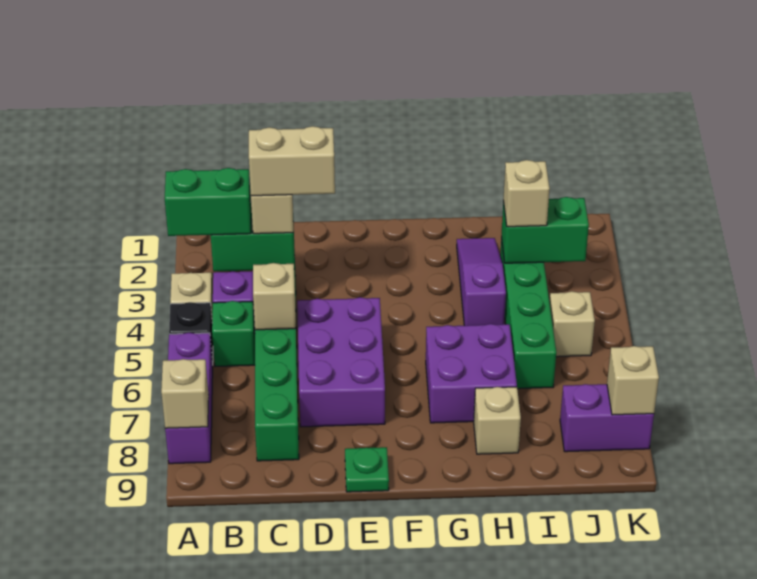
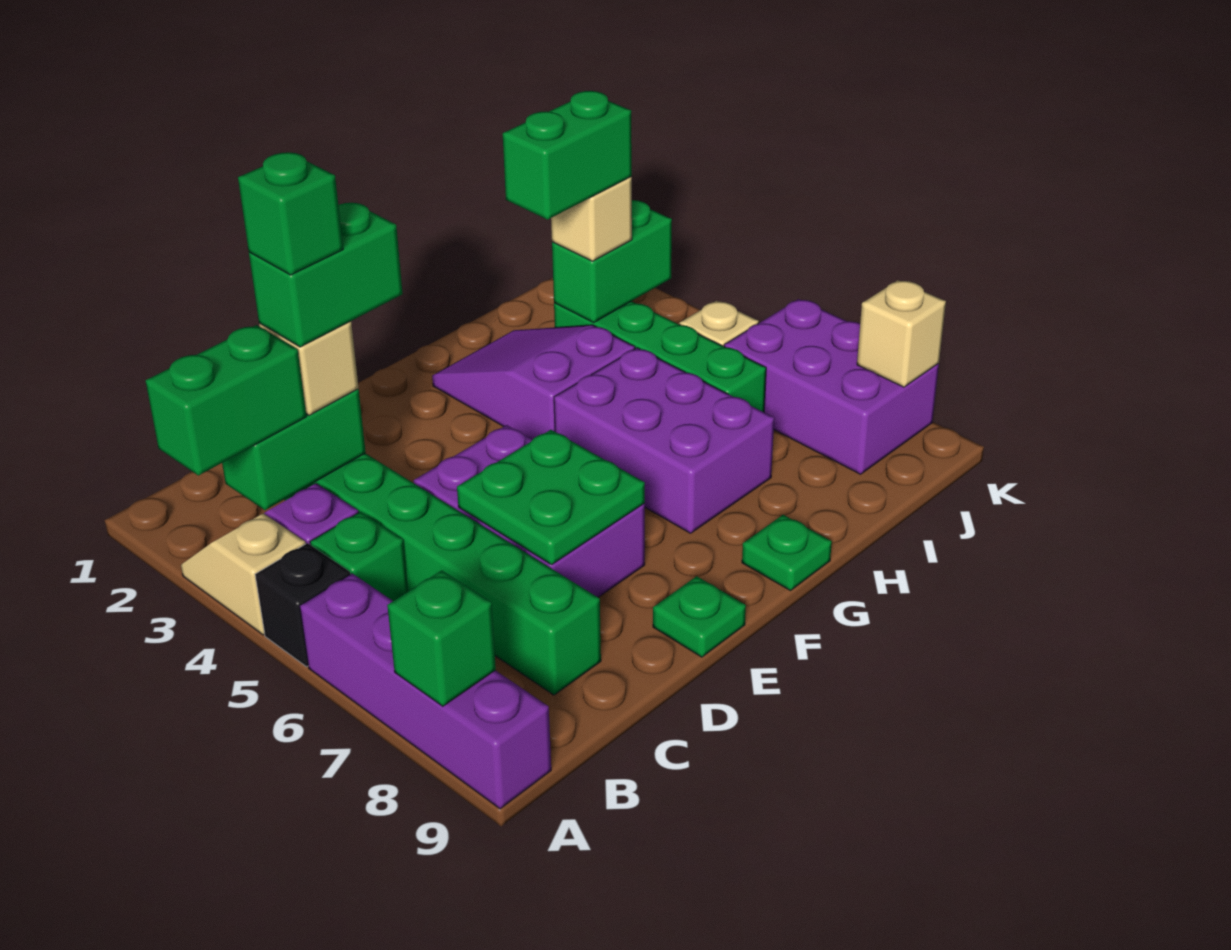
purple brick A6:A8 level 1 -> purple brick A6:A9 level 1
tan brick A8 level 2 -> green brick A8 level 2
tan brick C3:D3 level 4 -> green brick C3:D3 level 4
none -> green brick C3 level 5
tan brick C5 level 2 -> none
none -> green plate D6:E7 level 2
purple brick G6:H7 level 1 -> purple brick G5:H7 level 1
none -> green plate G9 level 1
purple slope H2:H4 level 1 top 4 -> purple slope G2:H4 level 1 top 4
none -> green brick H3:I3 level 4
tan brick H8 level 1 -> none
purple brick J8:K8 level 1 -> purple brick J6:K8 level 1

